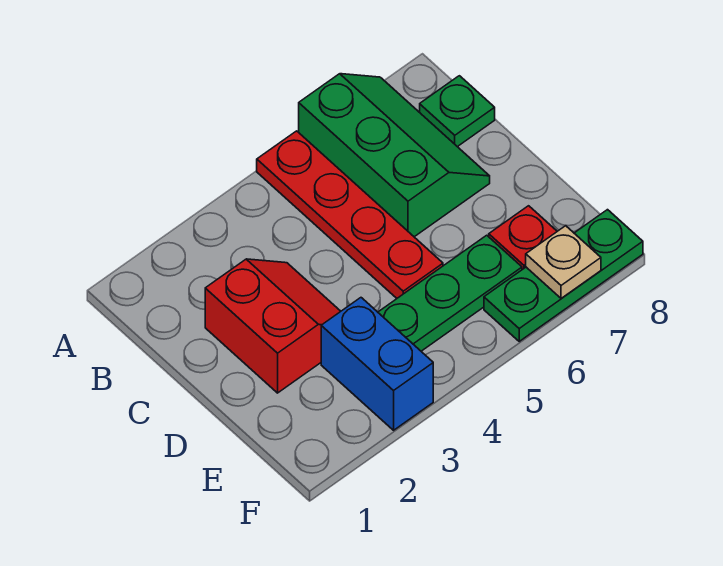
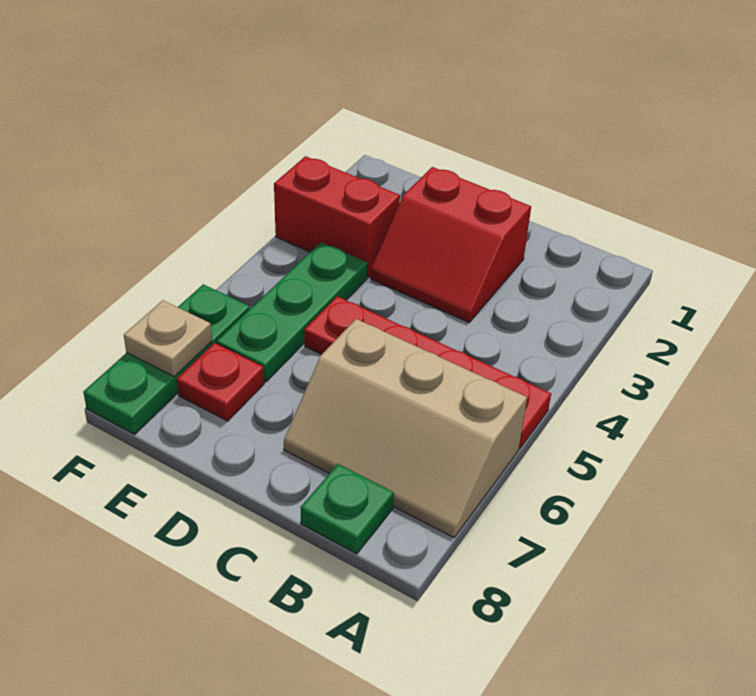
green slope A6:C7 level 1 top 6 -> tan slope A6:C7 level 1 top 6
blue brick E3:F3 level 1 -> red brick E3:F3 level 1

